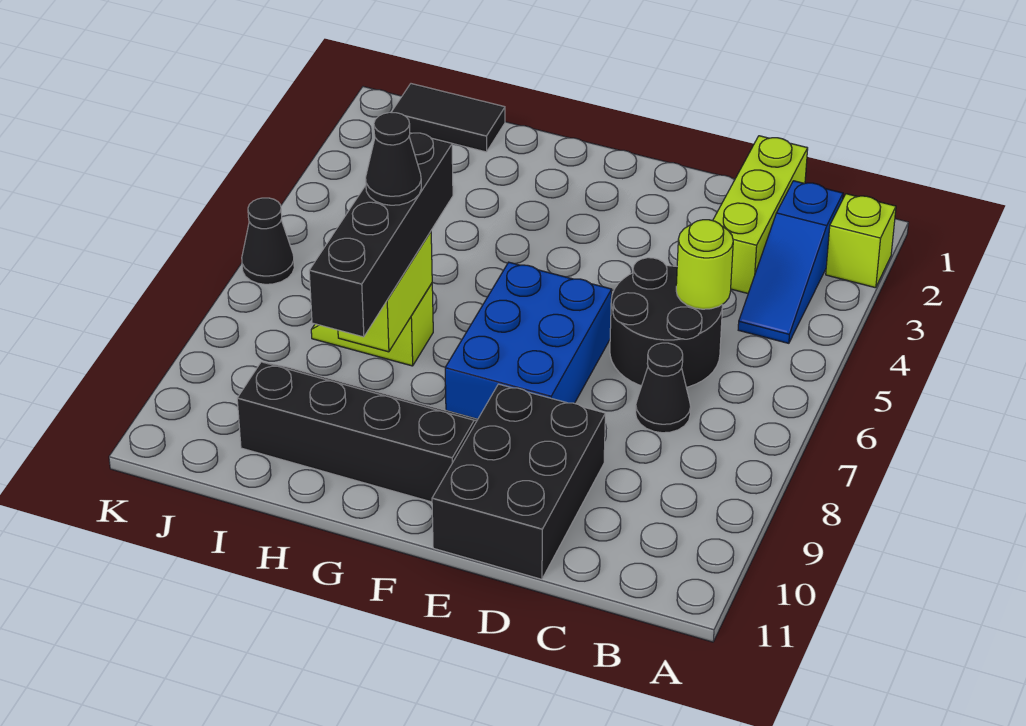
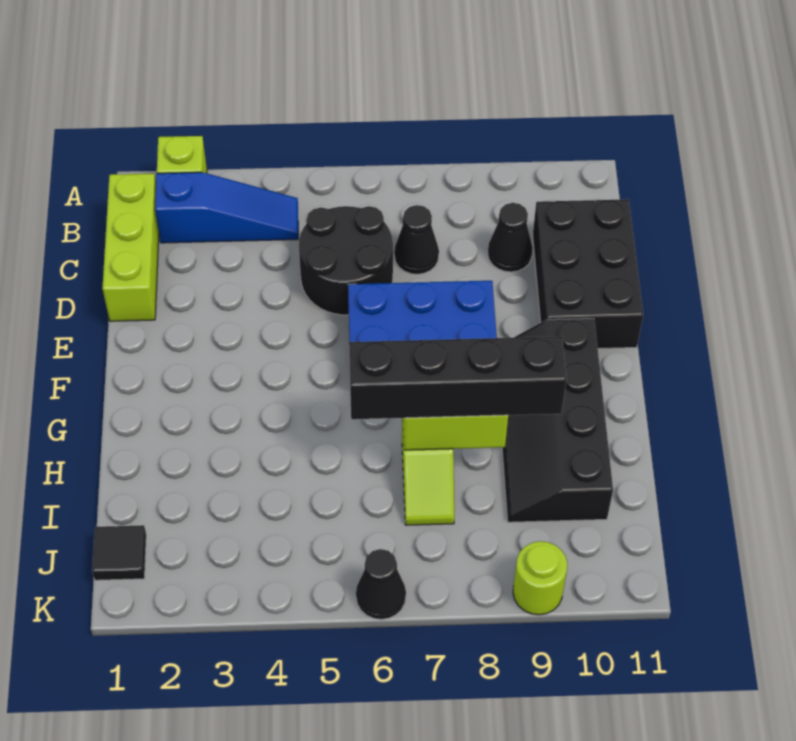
lime brick C1:C3 level 1 -> lime brick B1:D1 level 1
lime round brick C5 level 2 -> lime round brick K9 level 1
black brick D9:E11 level 1 -> black brick C10:E11 level 1
black cone H7 level 4 -> black cone C9 level 1
black tile I1:J1 level 1 -> black tile J1 level 1

